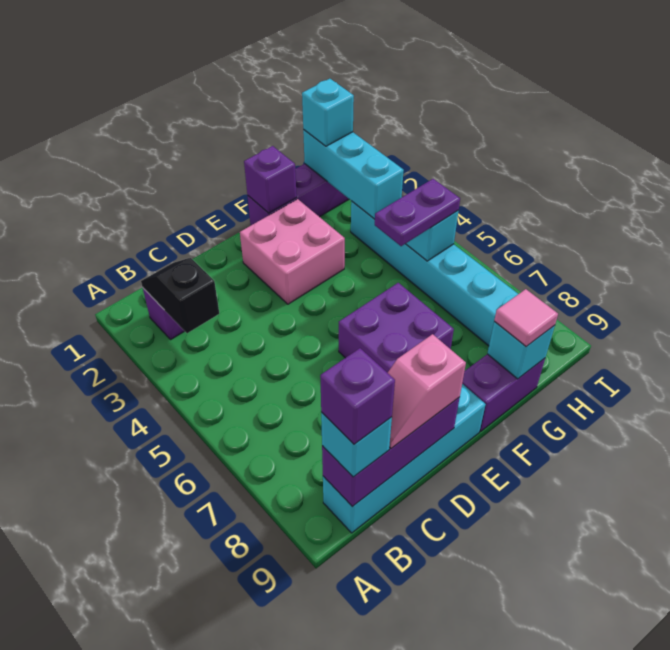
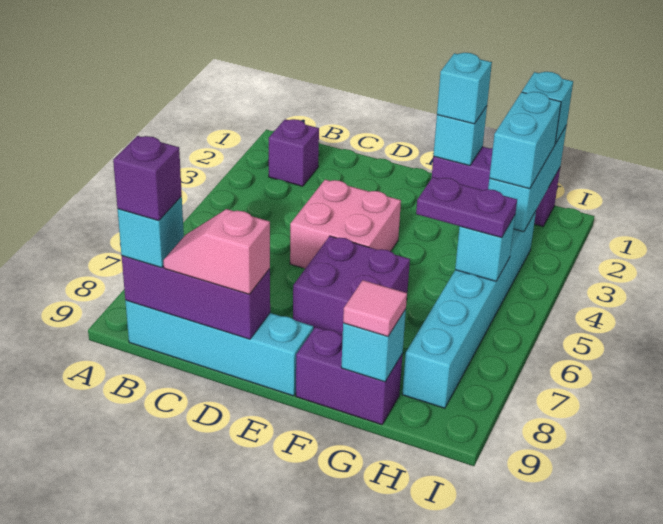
black slope B2:B3 level 2 top 3 -> none
pink brick E2:F3 level 1 -> pink brick D4:E5 level 1
purple brick F1 level 2 -> cyan brick F1 level 2
none -> cyan brick F1 level 3
none -> cyan brick H2:H3 level 3

